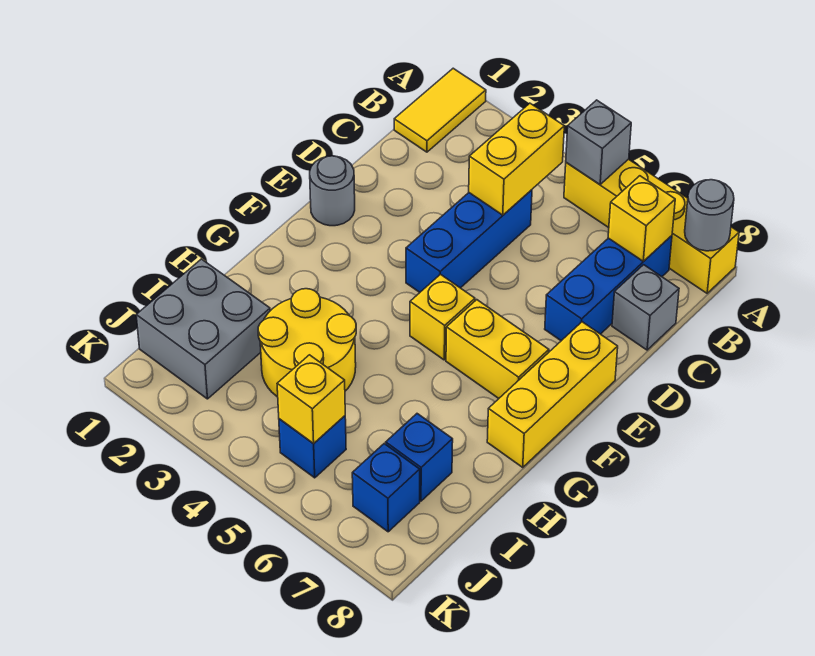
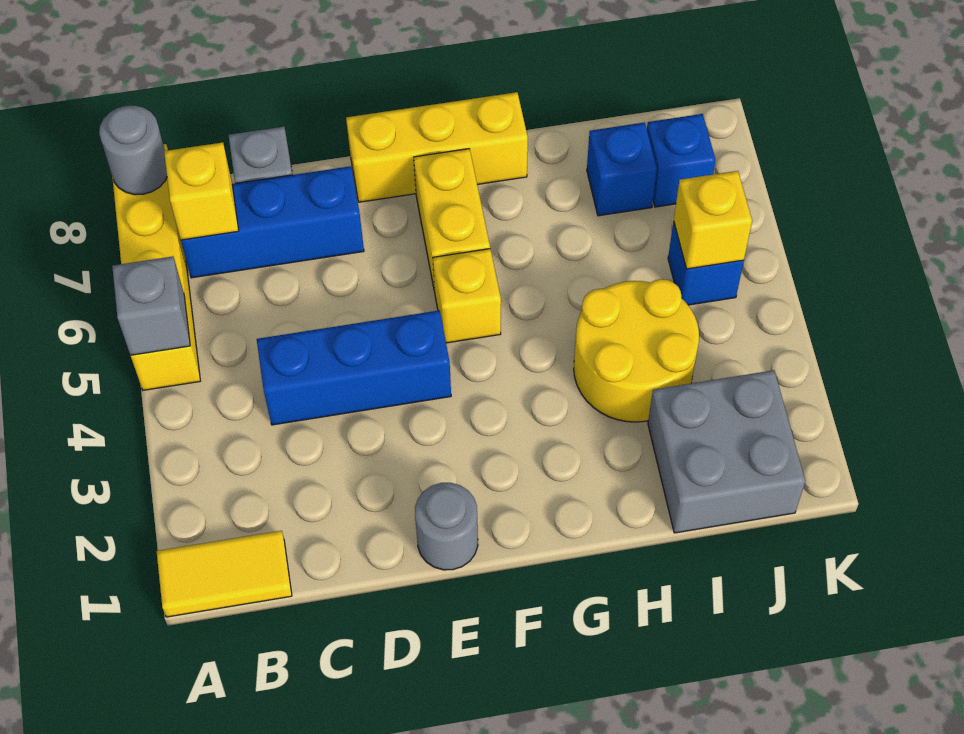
yellow brick B4:C4 level 2 -> none

